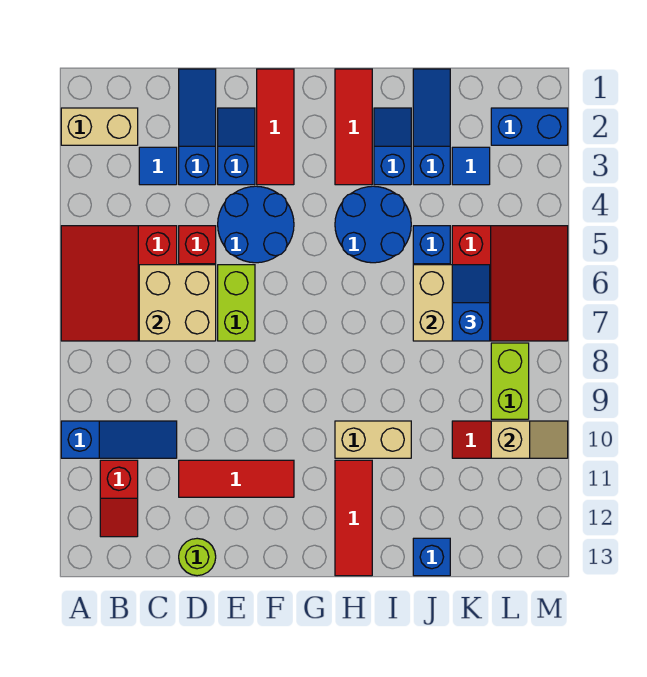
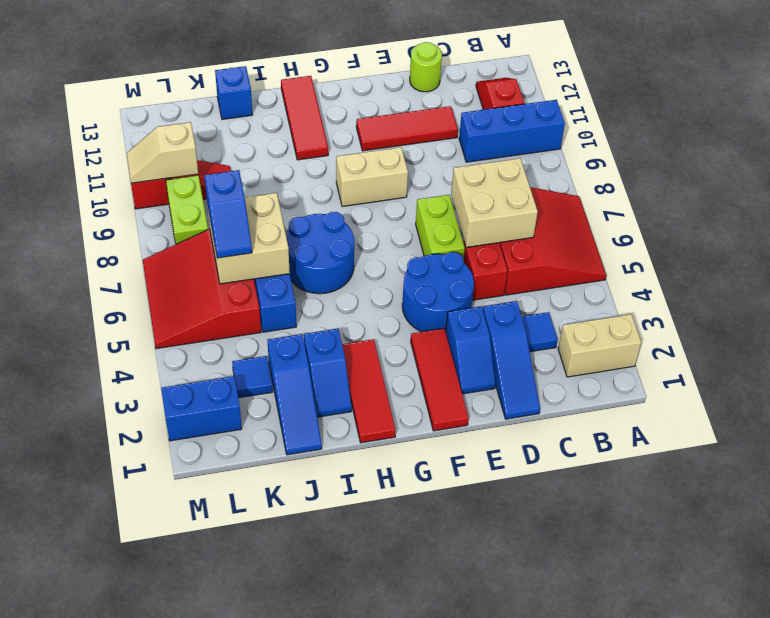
blue slope A10:C10 level 1 top A -> blue brick A10:C10 level 1
blue round brick H4:I5 level 1 -> blue round brick H6:I7 level 1
tan brick H10:I10 level 1 -> tan brick F9:G9 level 1

